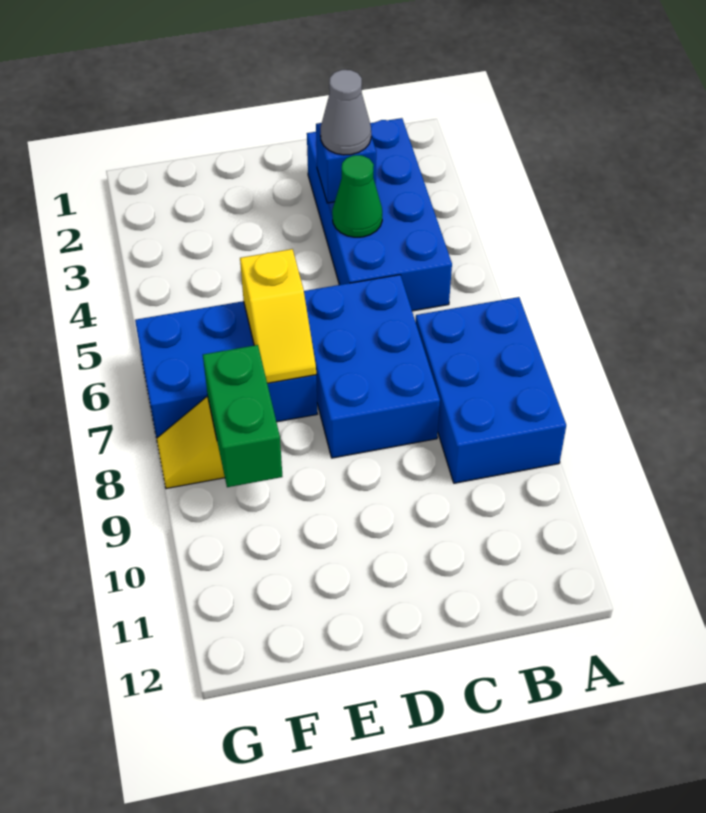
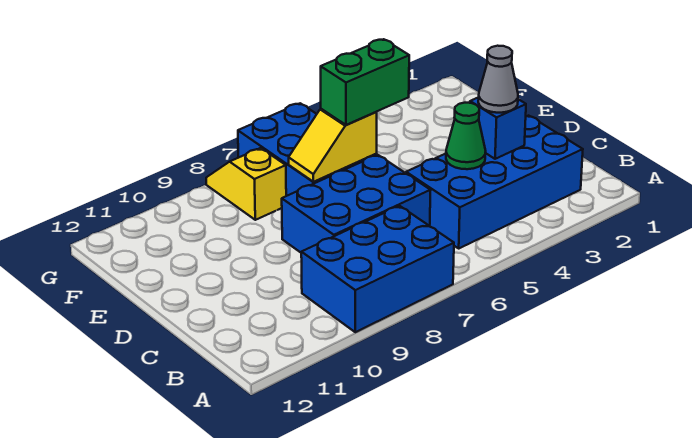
green brick F8:F9 level 2 -> green brick E5:E6 level 3

